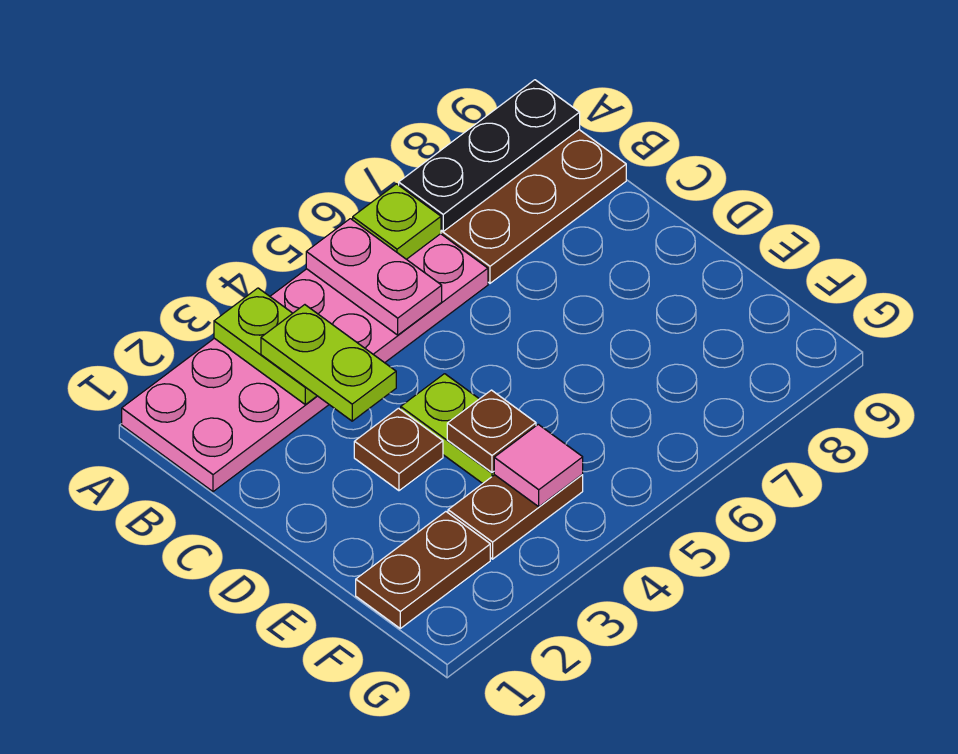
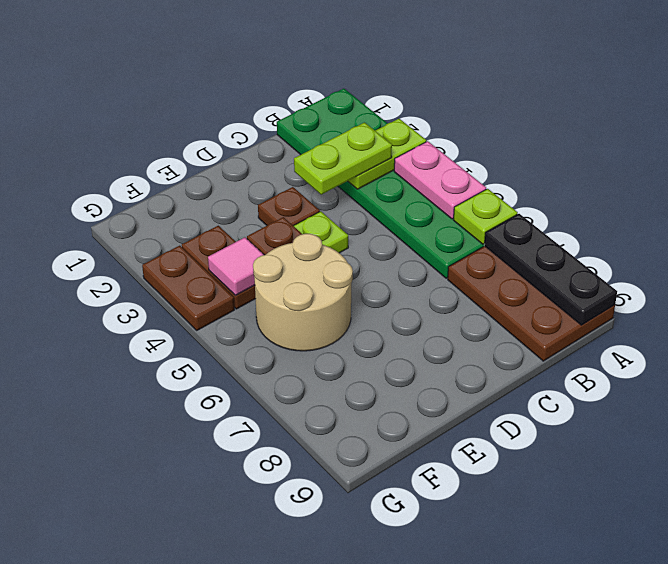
pink plate A1:B6 level 1 -> green plate A1:B6 level 1
pink plate A5:B5 level 2 -> pink plate A4:A5 level 2
none -> tan round brick E5:F6 level 1
brown plate F1:F2 level 1 -> brown plate G3:G4 level 1

